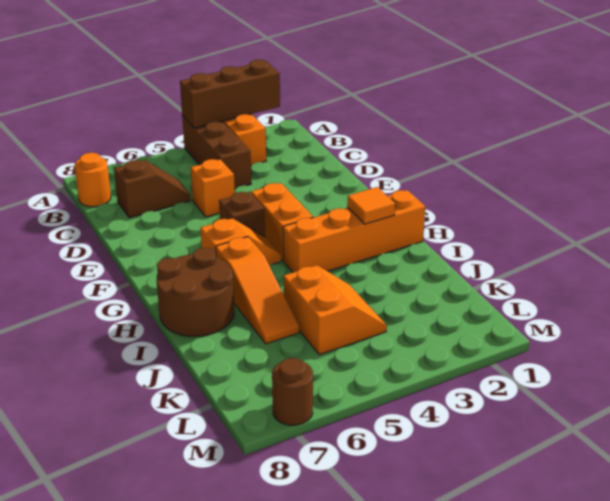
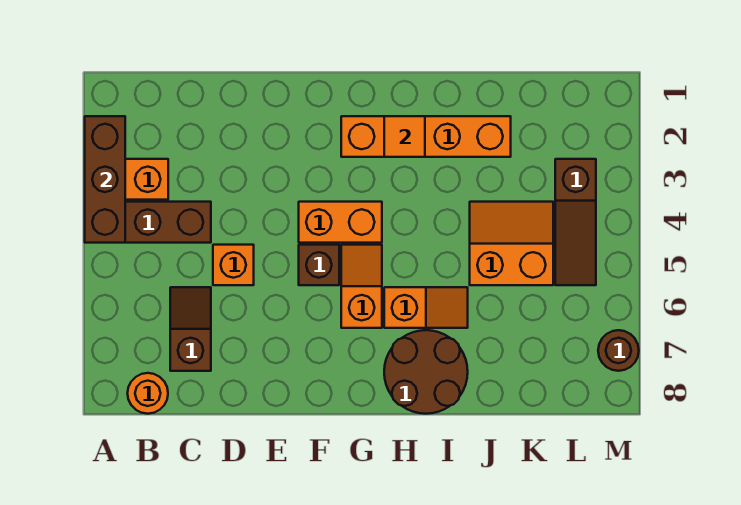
orange brick H1:H4 level 1 -> orange brick G2:J2 level 1
orange slope H6:J6 level 1 top H -> orange slope H6:I6 level 1 top H
none -> brown slope L3:L5 level 1 top 3

